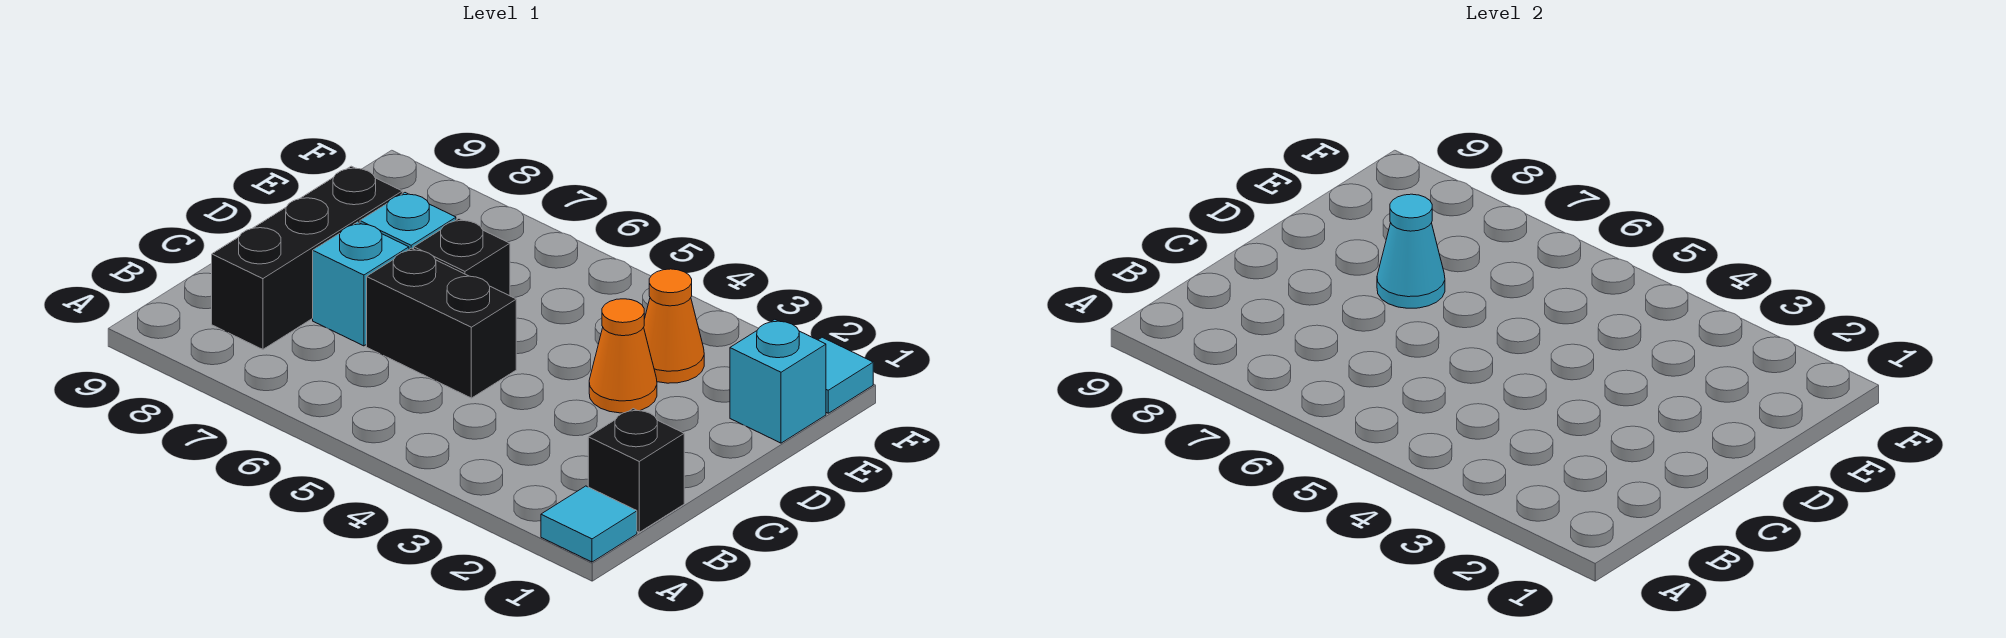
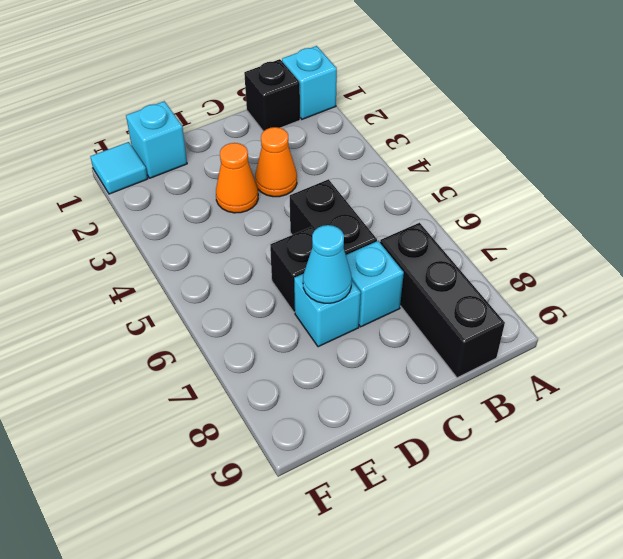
cyan tile A1 level 1 -> cyan brick A1 level 1
black brick B8:D8 level 1 -> black brick B7:B9 level 1
orange cone E3 level 1 -> orange cone C3 level 1

